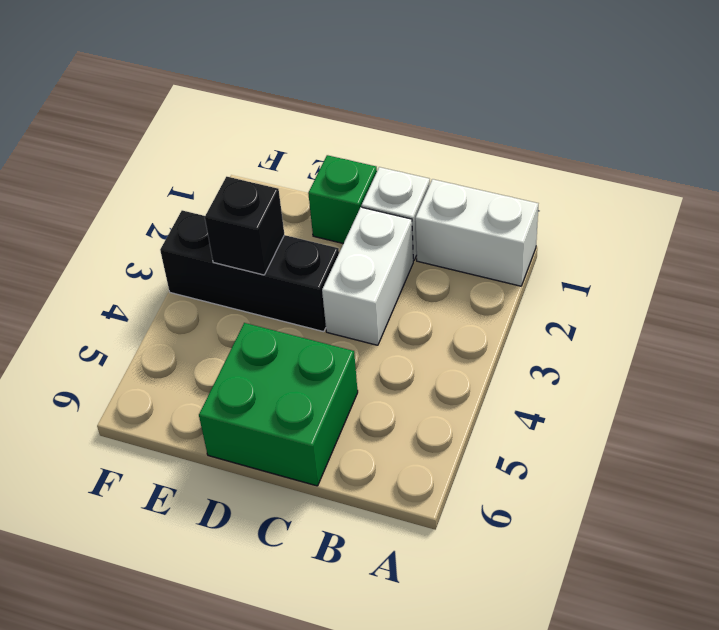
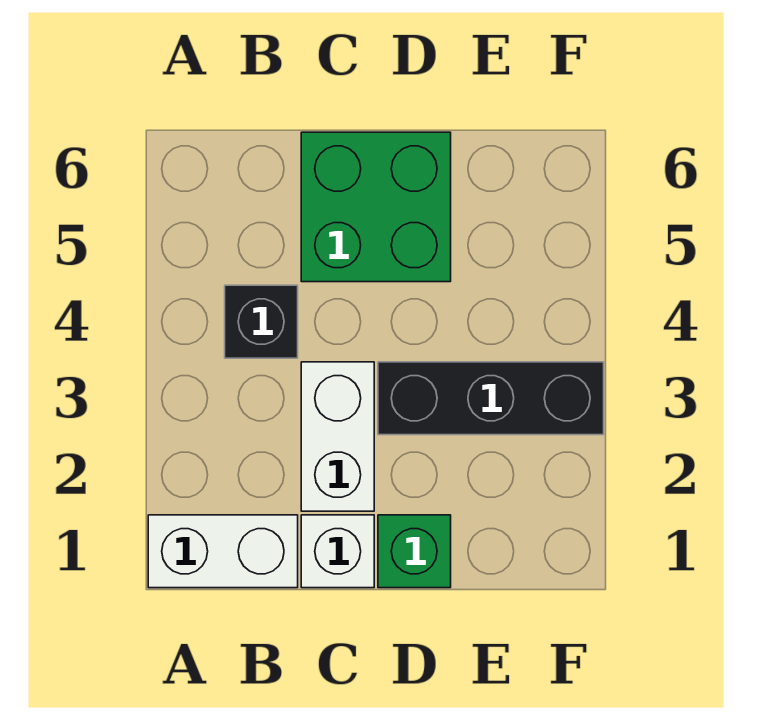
black brick E3 level 2 -> black brick B4 level 1

